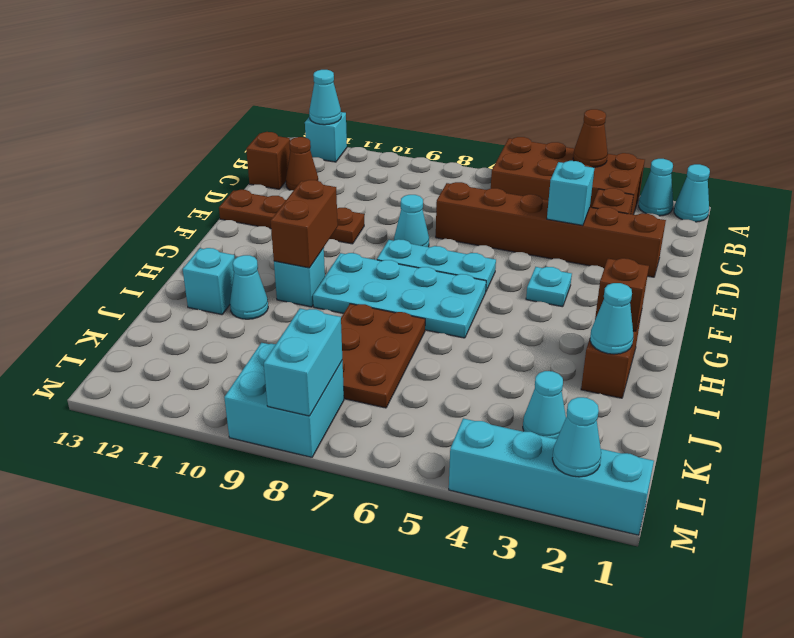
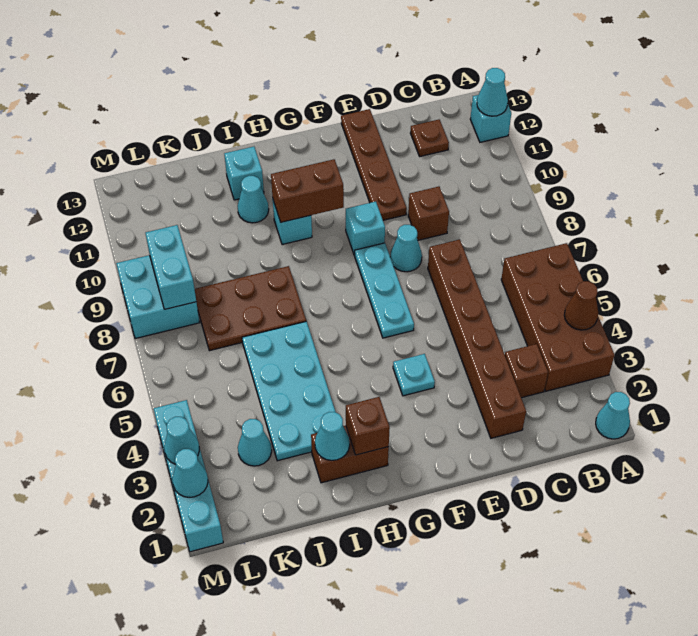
cyan cone A2 level 1 -> cyan cone M3 level 2
brown cone C12 level 1 -> brown plate C12 level 1
brown brick C13 level 1 -> brown brick D9 level 1
cyan brick D4 level 2 -> cyan brick F9 level 1
cyan plate G6:H9 level 1 -> cyan plate I3:J6 level 1
cyan brick L8:M8 level 2 -> cyan brick L8:L9 level 2

